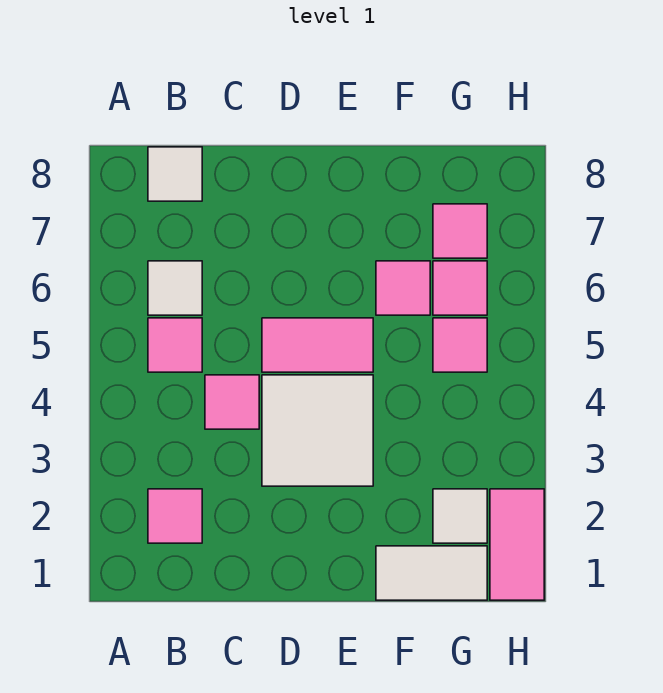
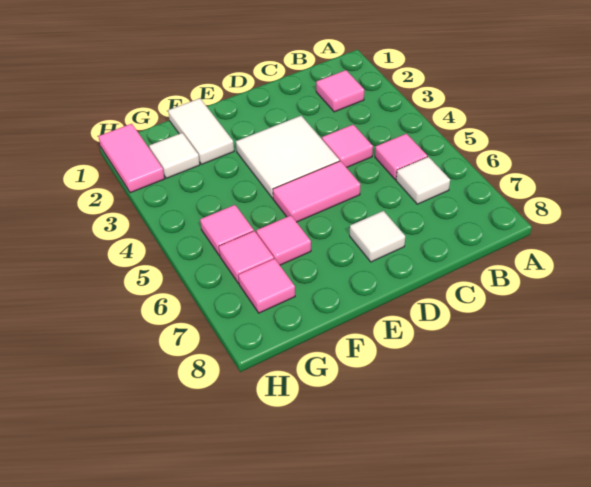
white tile B8 level 1 -> white tile D7 level 1
white tile F1:G1 level 1 -> white tile F1:F2 level 1

